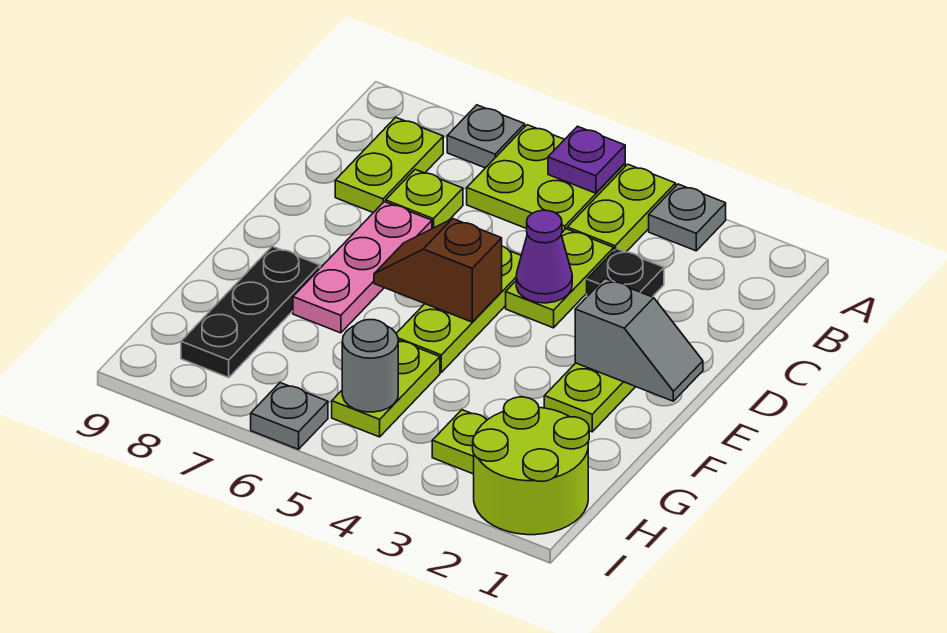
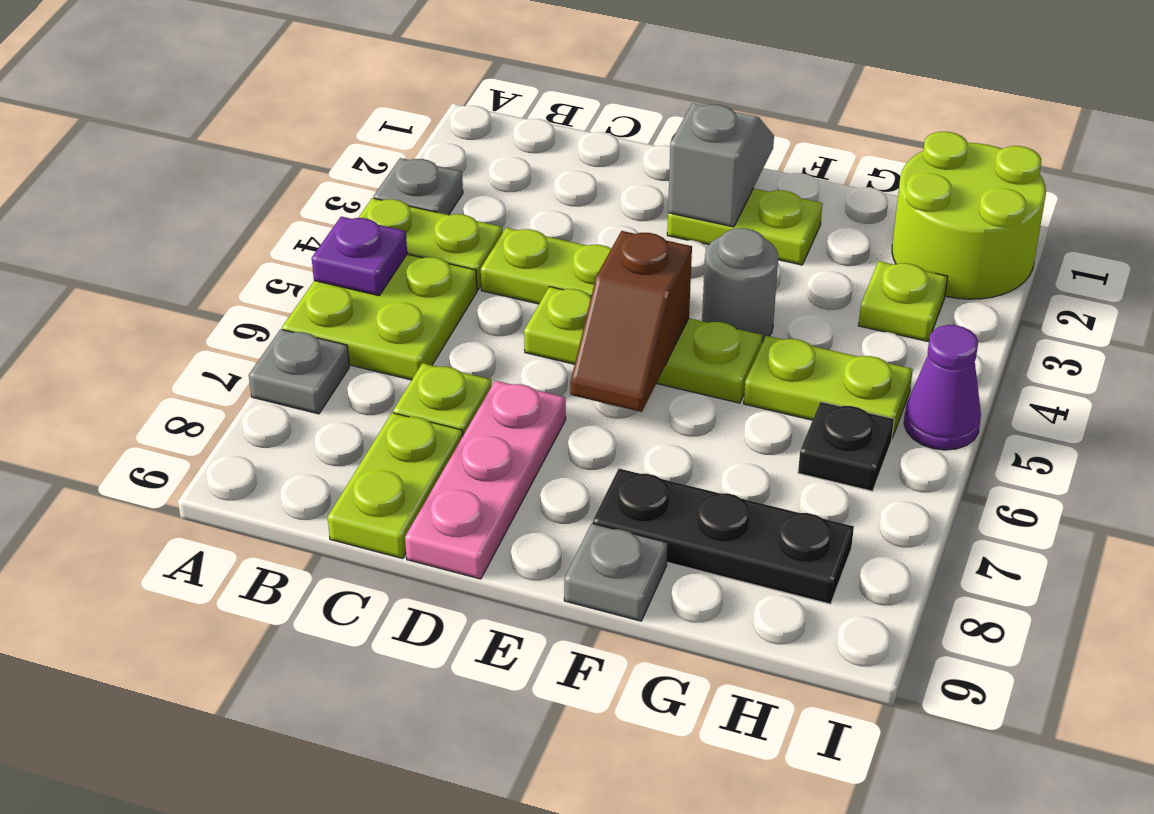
lime plate B8:C8 level 1 -> lime plate C8:C9 level 1
black plate C3 level 1 -> black plate H6 level 1
purple cone D4 level 2 -> purple cone I5 level 1
pink plate D7:F7 level 1 -> pink plate D7:D9 level 1
grey round brick H5 level 2 -> grey round brick F4 level 1
grey plate I6 level 1 -> grey plate F9 level 1

